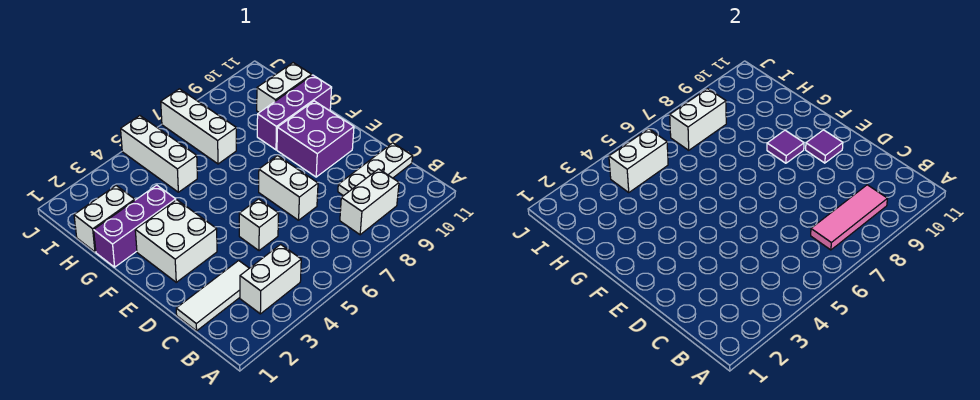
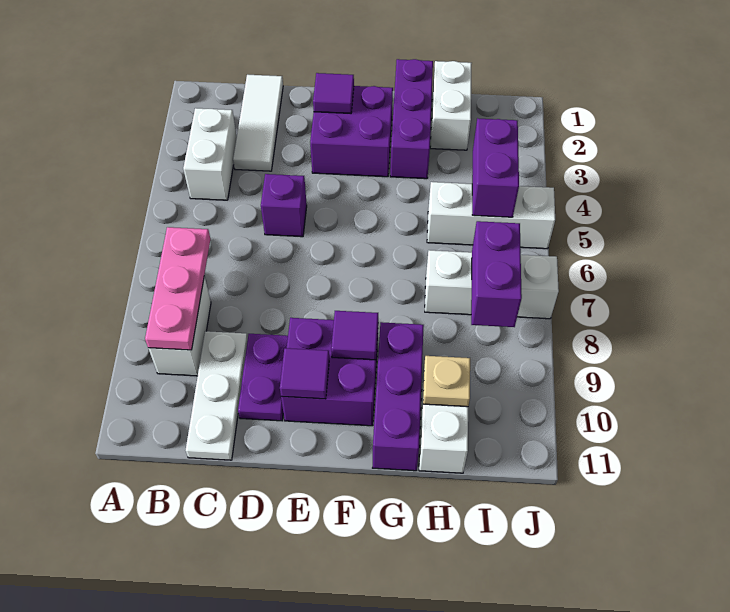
pink tile B7:B9 level 2 -> pink plate B7:B9 level 2
white brick D5 level 1 -> purple brick D5 level 1
white brick D7:E7 level 1 -> none
none -> purple plate D9:D10 level 1
white brick E2:F3 level 1 -> purple brick E2:F3 level 1
none -> purple tile E2 level 2
none -> tan plate H10 level 2
white brick I4:I5 level 2 -> purple brick I4:I5 level 2
white brick I7:I8 level 2 -> purple brick I7:I8 level 2

